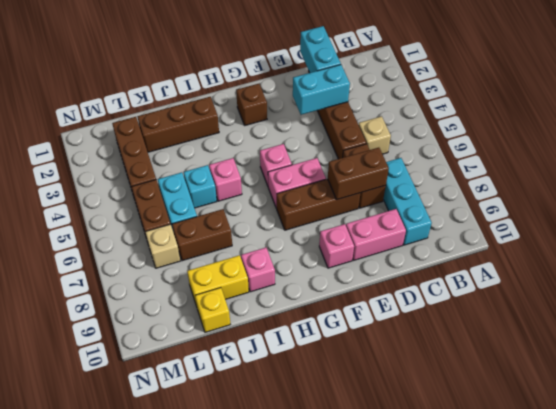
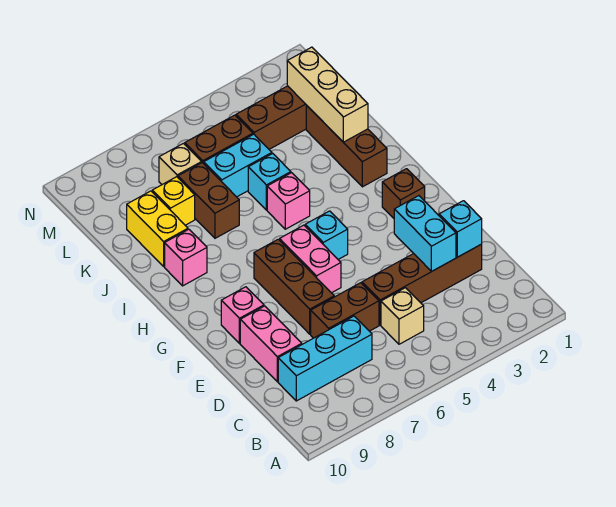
cyan brick D1:D2 level 2 -> cyan brick D2 level 2
brown brick D7:E7 level 2 -> none
pink brick G5 level 1 -> cyan brick G5 level 1
none -> tan brick J2:L2 level 2
yellow brick K10 level 1 -> yellow brick K8 level 1

